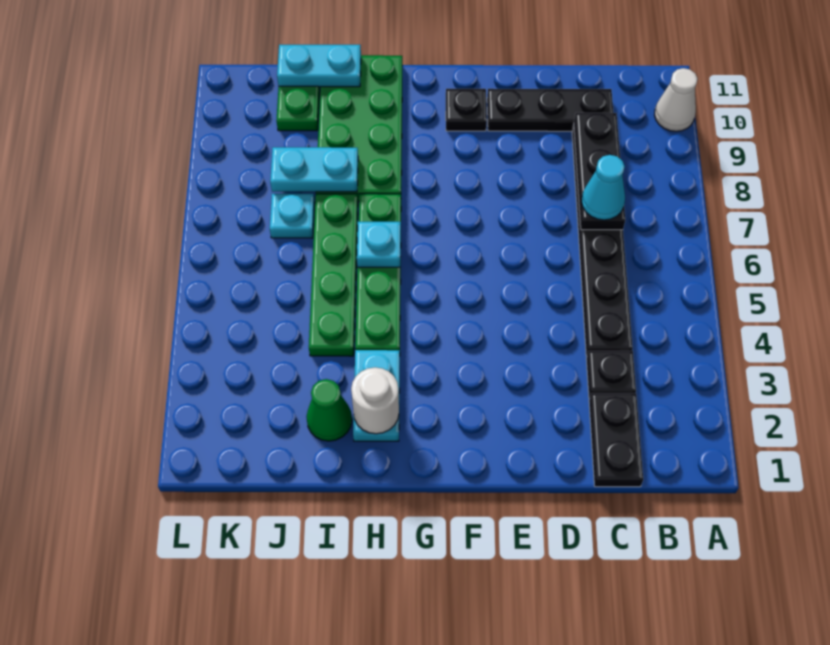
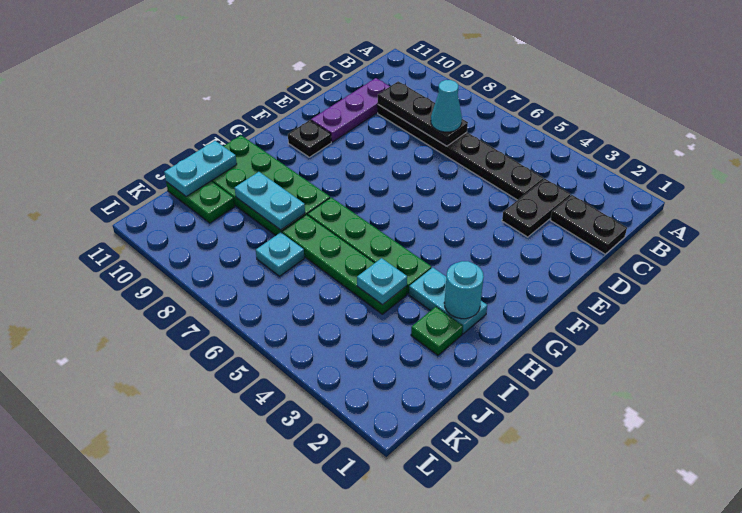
white cone A10 level 1 -> none
black plate C3 level 1 -> black plate C3:D3 level 1
black plate C10:E10 level 1 -> purple plate C10:E10 level 1
white round brick H2 level 2 -> cyan round brick H2 level 2
cyan plate H6 level 2 -> cyan plate I4 level 2
green cone I2 level 1 -> green plate I2 level 1
cyan plate I8:J8 level 2 -> cyan plate I8:I9 level 2

